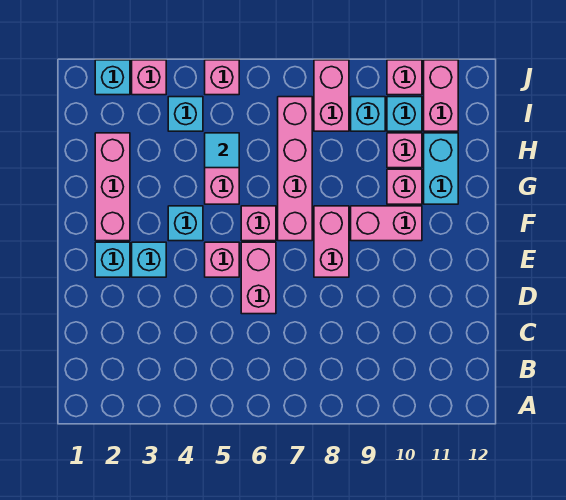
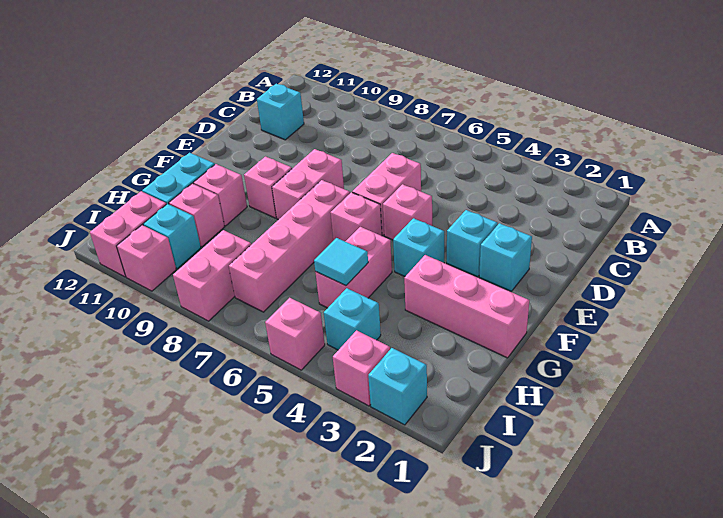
pink brick F2:H2 level 1 -> pink brick G1:G3 level 1
pink brick F9:F10 level 1 -> pink brick F9 level 1
cyan brick I9 level 1 -> cyan brick C11 level 1

